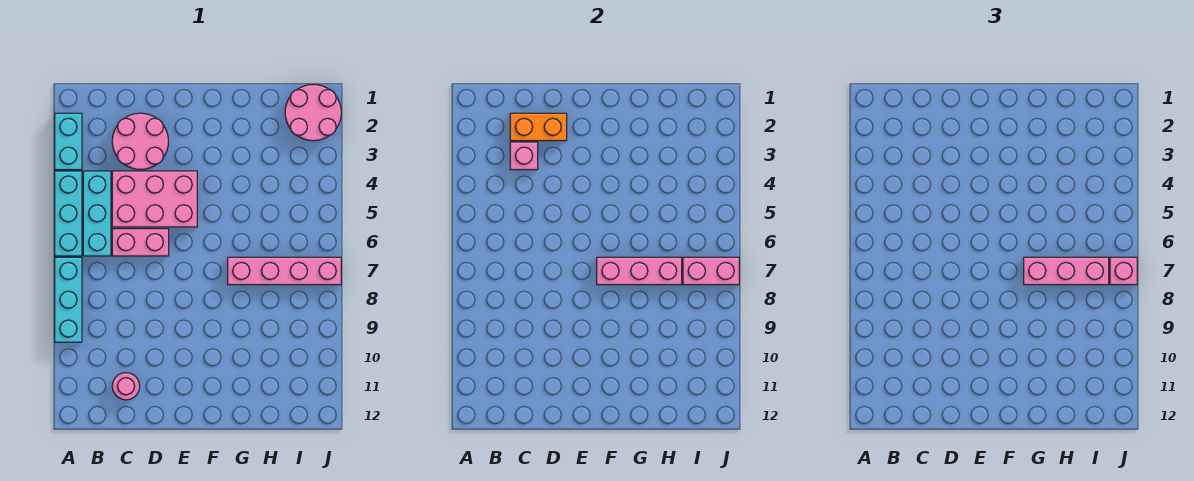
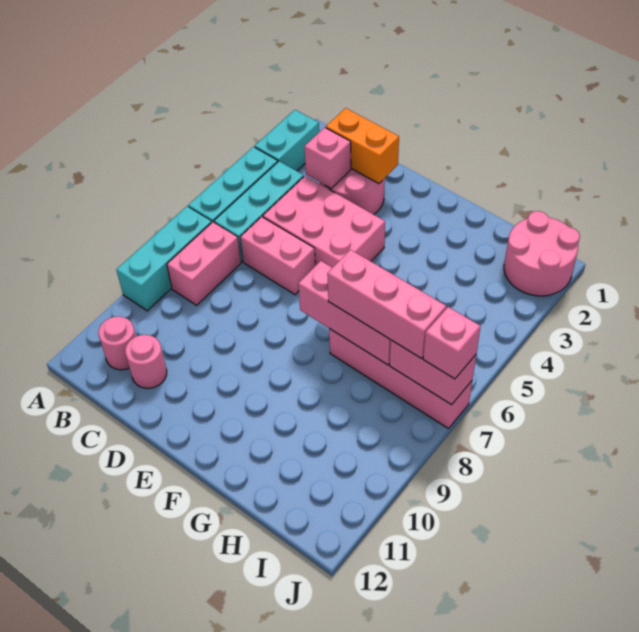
none -> pink brick B7:B8 level 1
none -> pink round brick B11 level 1

